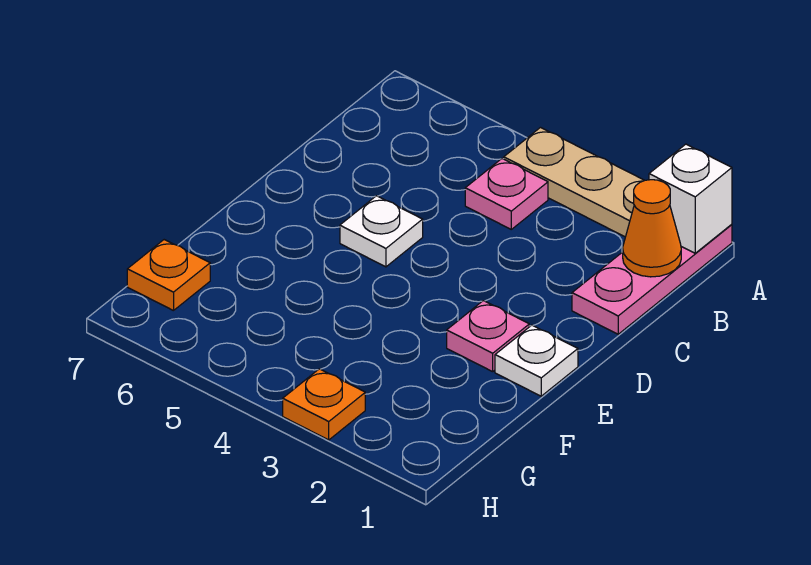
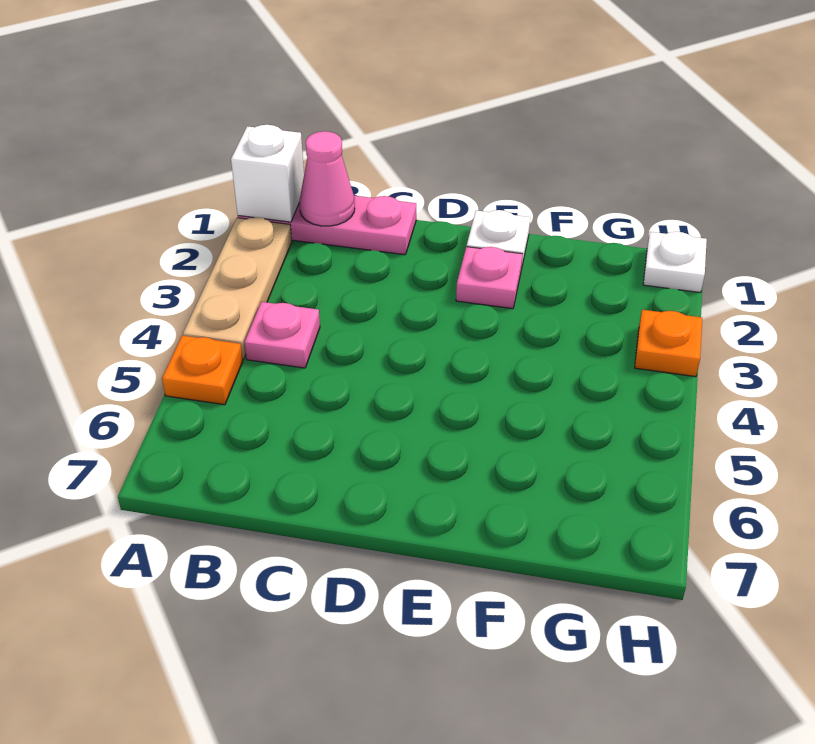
orange cone B1 level 2 -> pink cone B1 level 2
white plate D5 level 1 -> white plate H1 level 1
orange plate G7 level 1 -> orange plate A5 level 1

